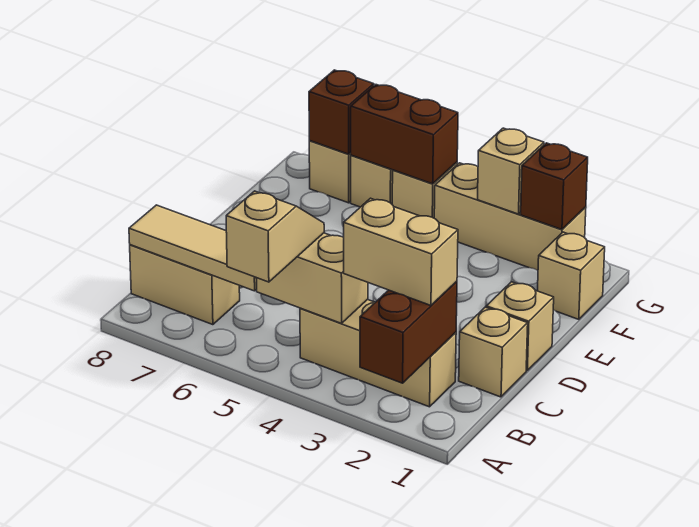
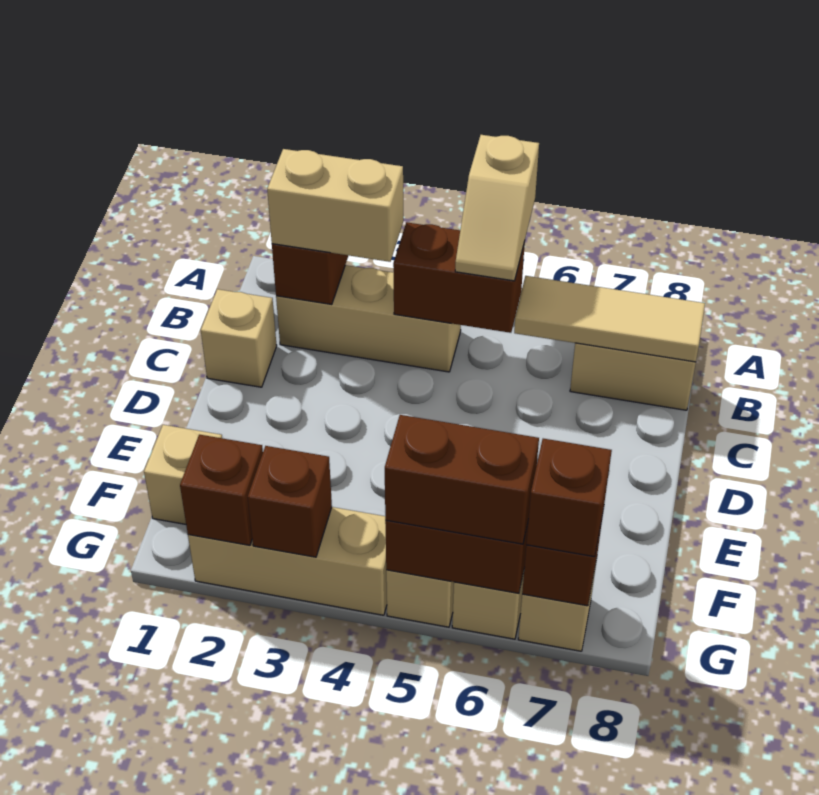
tan brick B4:B5 level 2 -> brown brick B4:B5 level 2
tan brick D1 level 1 -> none
tan brick G3 level 2 -> brown brick G3 level 2
none -> brown brick G5:G6 level 3
none -> brown brick G7 level 3

